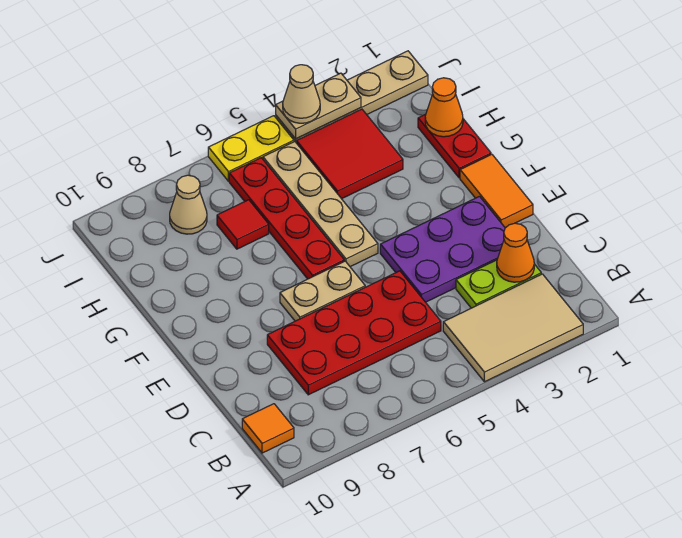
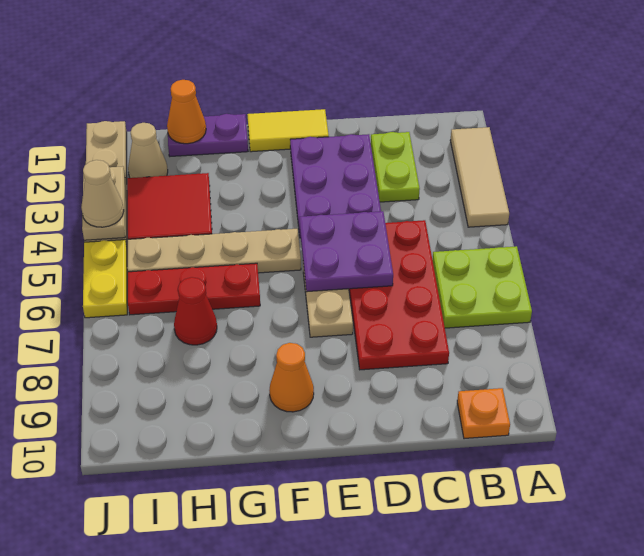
tan tile A2:B4 level 1 -> tan tile A2:A4 level 1
none -> lime plate A6:B7 level 1
orange tile B10 level 1 -> orange plate B10 level 1
orange cone C2 level 2 -> orange cone F9 level 1
none -> purple plate D5:E6 level 2
orange tile E1:F1 level 1 -> yellow tile E1:F1 level 1
red plate F6:I6 level 1 -> red plate G6:I6 level 1
red plate G1:H1 level 1 -> purple plate G1:H1 level 1
red tile H7 level 1 -> red cone H7 level 1
tan cone I8 level 1 -> tan cone I2 level 1

